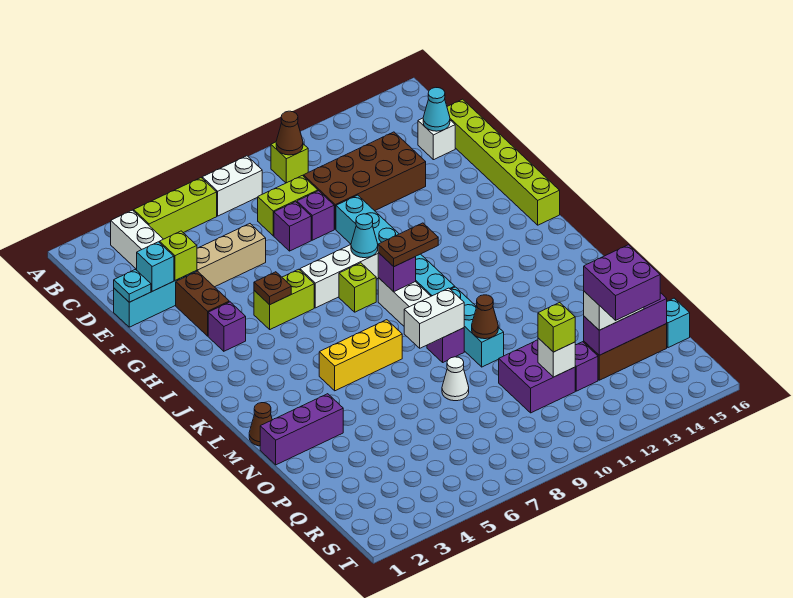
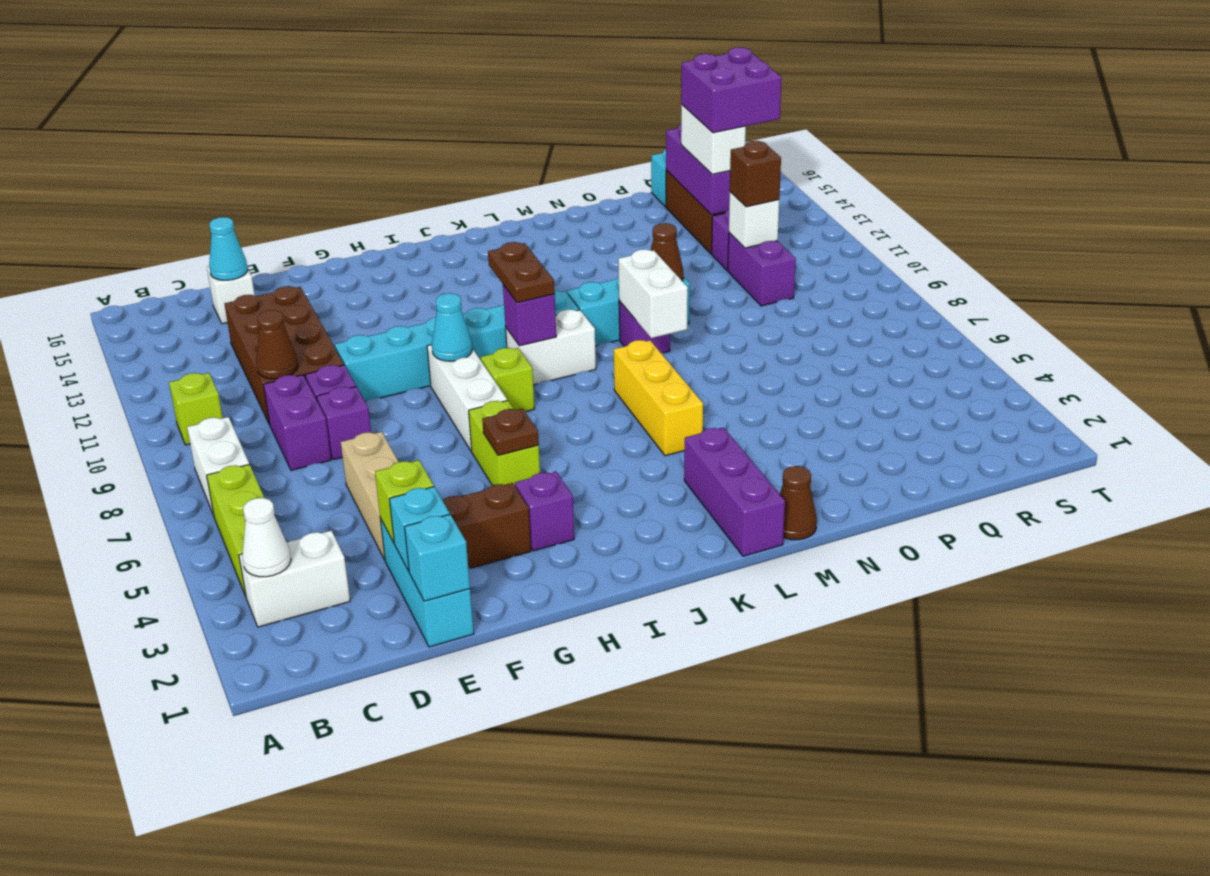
brown cone B10 level 2 -> brown cone D10 level 2
lime brick D8:D9 level 1 -> purple brick D8:D9 level 1
lime brick D16:I16 level 1 -> none
cyan plate E1 level 2 -> cyan brick E1 level 2
purple brick N1:N3 level 1 -> purple brick L1:L3 level 1
white cone O8 level 1 -> white cone B3 level 2
purple brick P10:Q11 level 1 -> purple brick Q10:Q11 level 1
lime brick Q11 level 3 -> brown brick Q11 level 3

